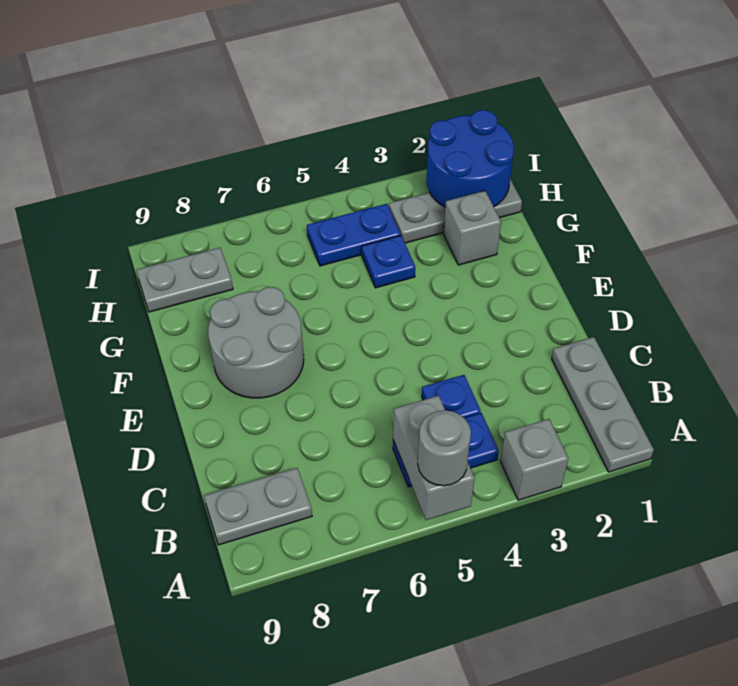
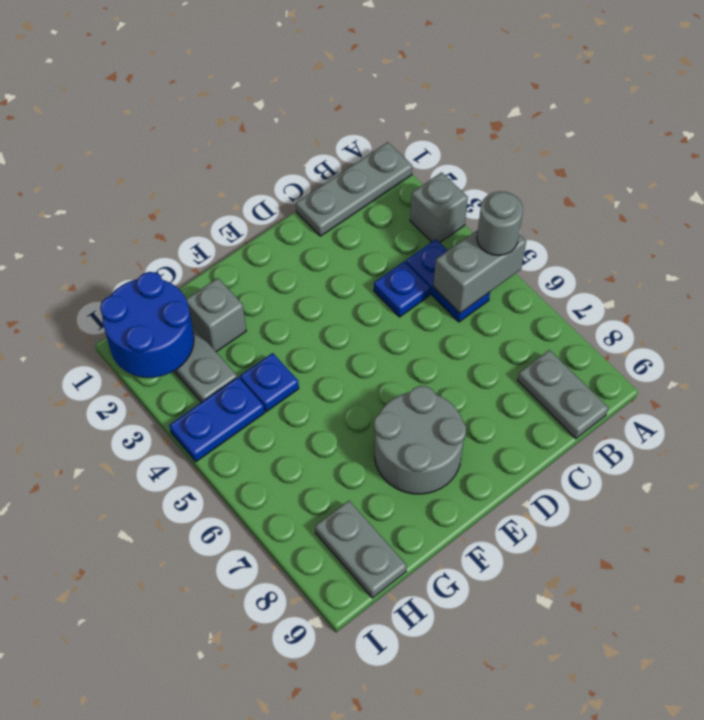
blue plate H4:H5 level 1 -> blue plate H4:I4 level 1

